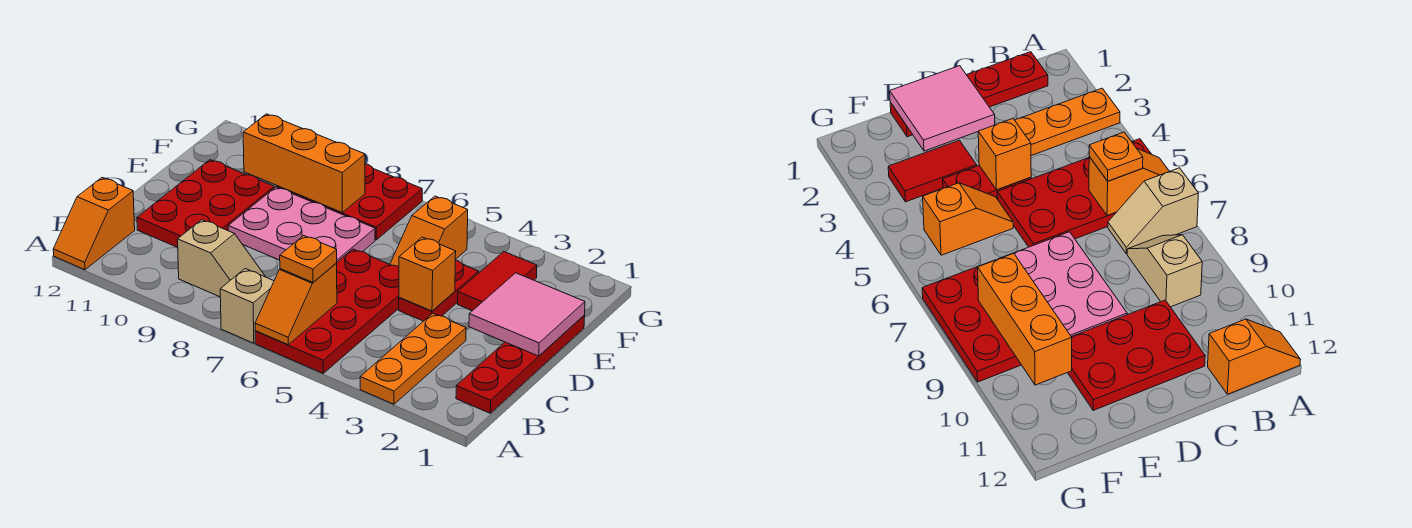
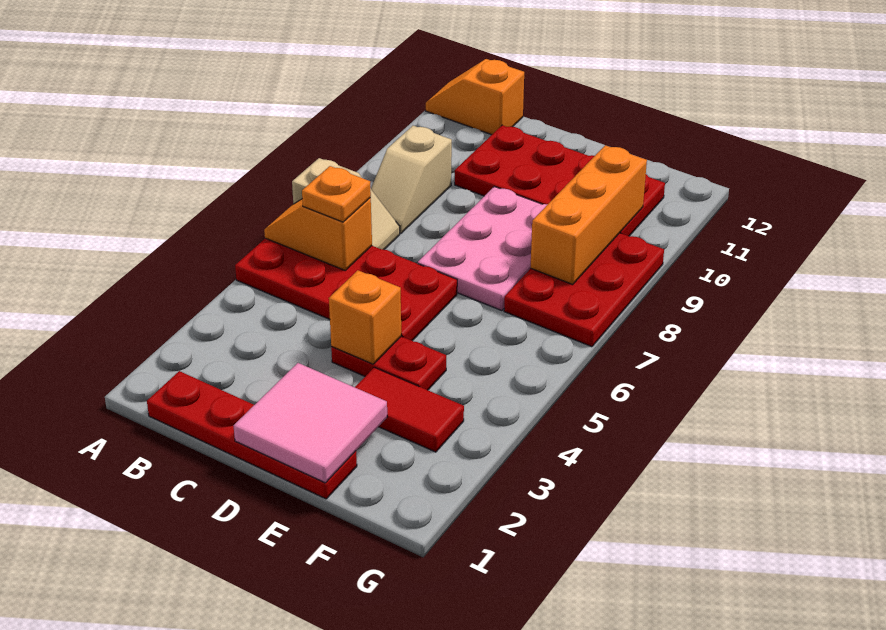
orange plate A3:C3 level 1 -> none
red plate C10:E11 level 1 -> red plate C10:F11 level 1
orange slope E5:F5 level 1 top F -> none

